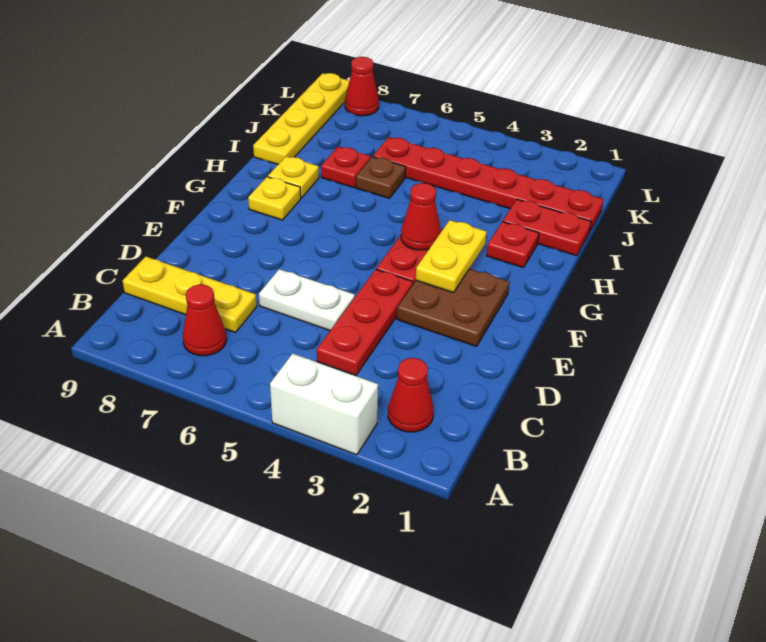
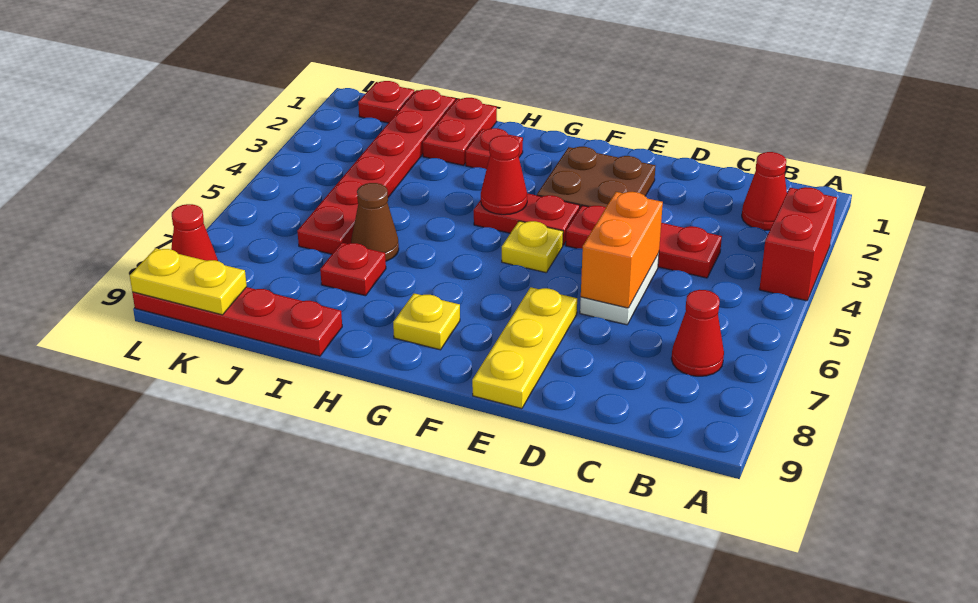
white brick A3:A4 level 1 -> red brick A3:A4 level 1
yellow plate C7:C9 level 1 -> yellow plate E7:E9 level 1
none -> orange brick D5:D6 level 2
yellow plate F3:G3 level 2 -> yellow plate K9:L9 level 2
yellow plate H8 level 1 -> yellow plate F5 level 1
brown plate I6 level 1 -> brown cone I6 level 1
yellow plate I9:L9 level 1 -> red plate I9:L9 level 1
none -> red plate K1 level 1

